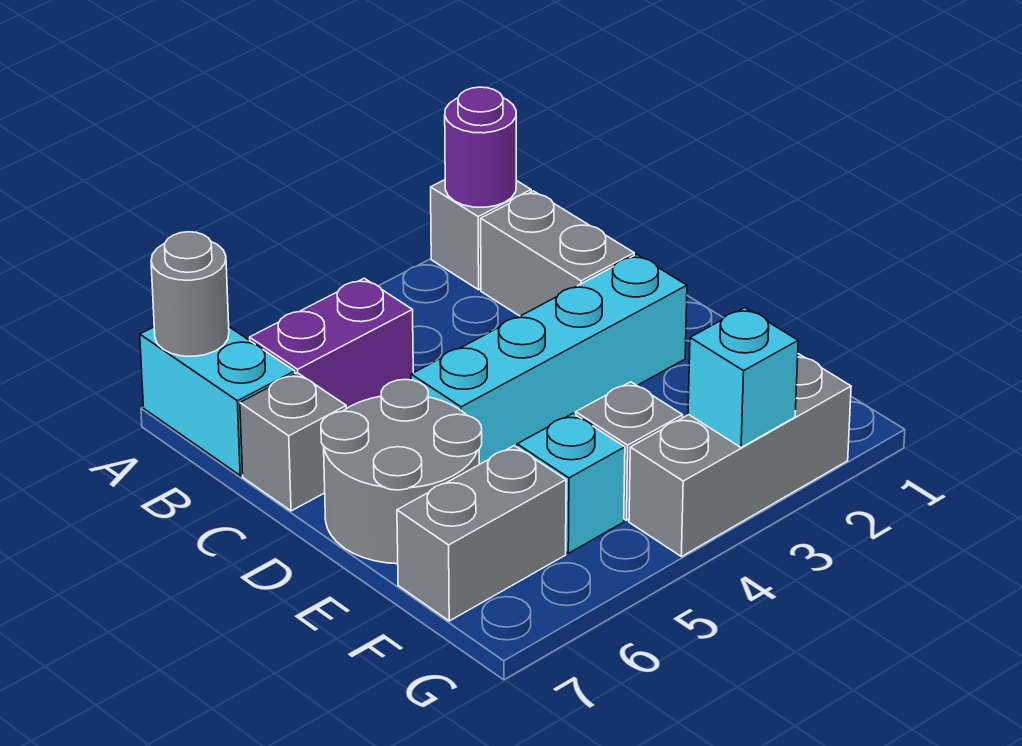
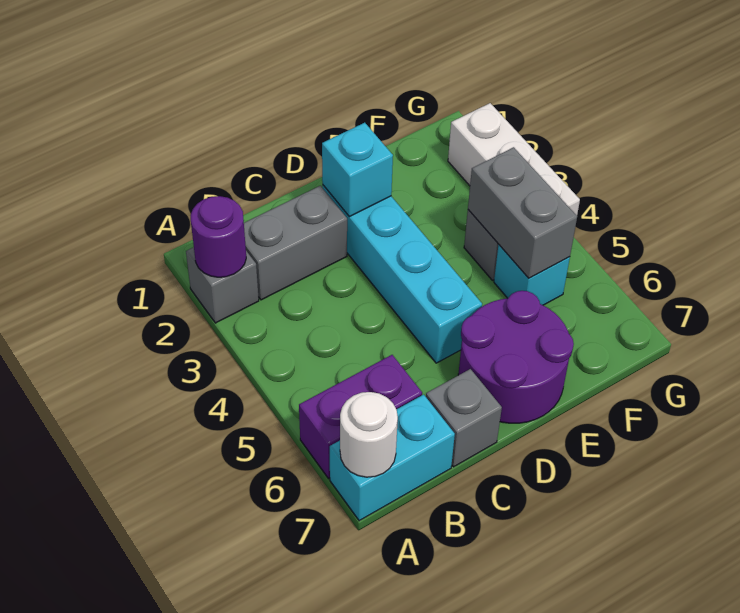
grey round brick A7 level 2 -> white round brick A7 level 2
purple brick B5:B6 level 1 -> purple brick A6:B6 level 1
grey round brick D6:E7 level 1 -> purple round brick D6:E7 level 1
grey brick F6:F7 level 1 -> grey brick F4:F5 level 2
grey brick G2:G4 level 1 -> white brick G2:G4 level 1
cyan brick G3 level 2 -> cyan brick D2 level 2

